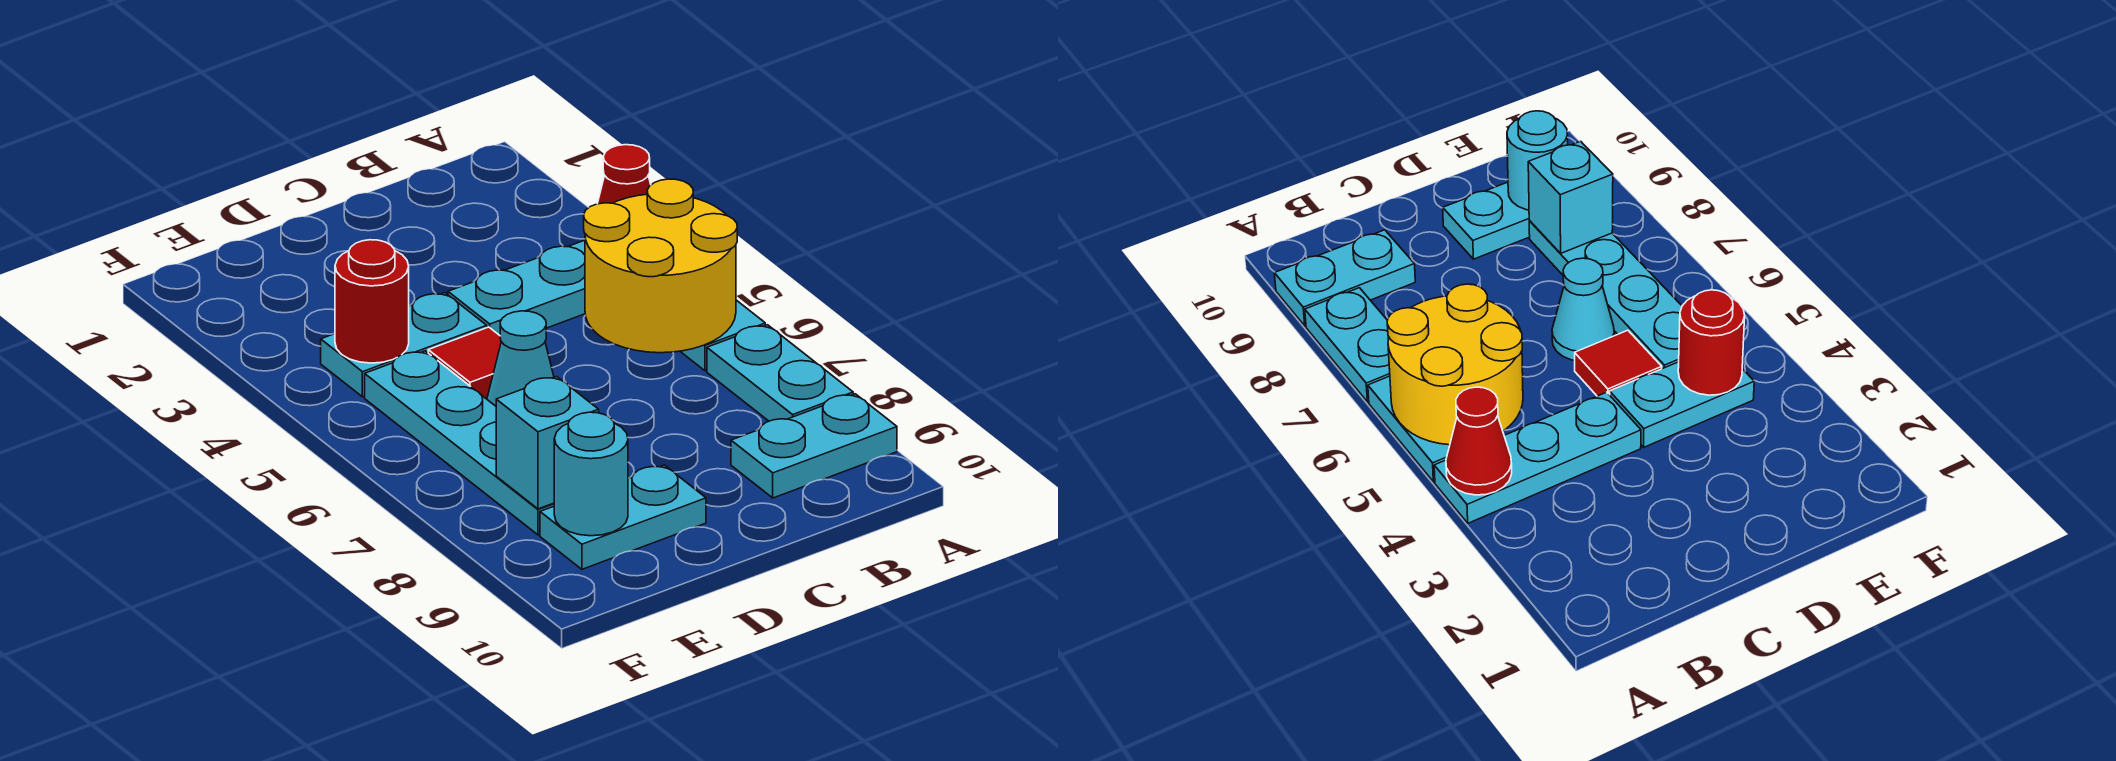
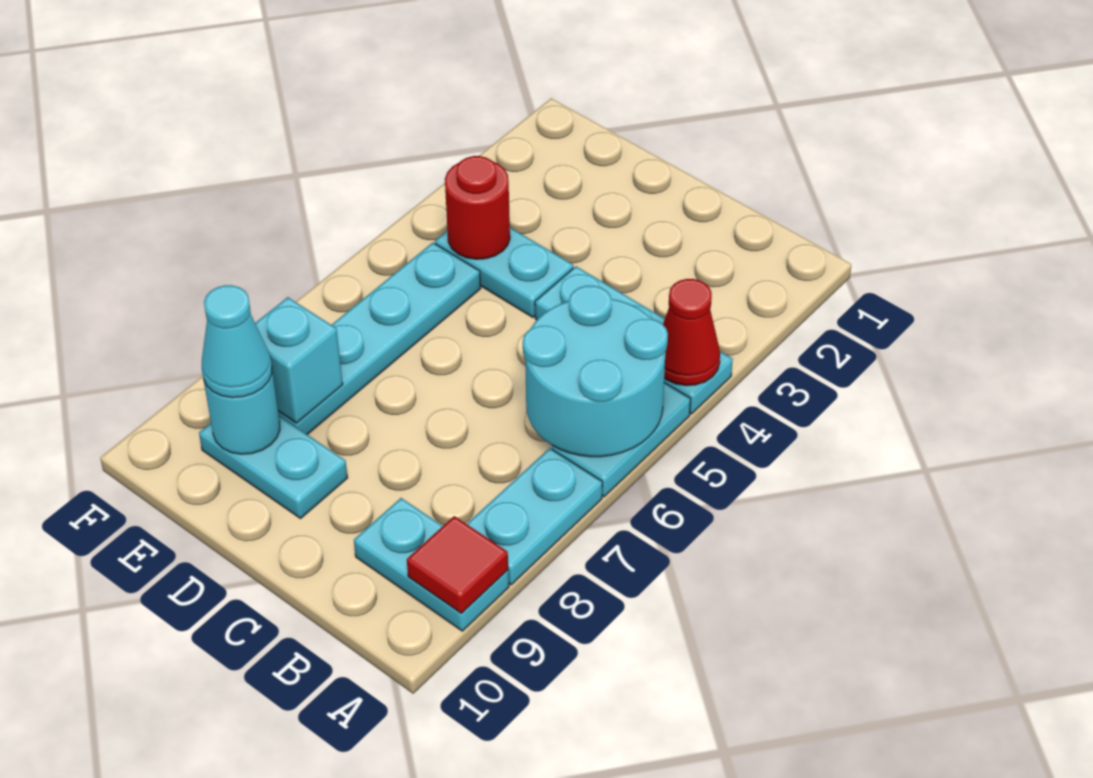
yellow round brick A5:B6 level 2 -> cyan round brick A5:B6 level 2
red tile D5 level 1 -> red tile A9 level 2
cyan cone D6 level 1 -> cyan cone E9 level 3

